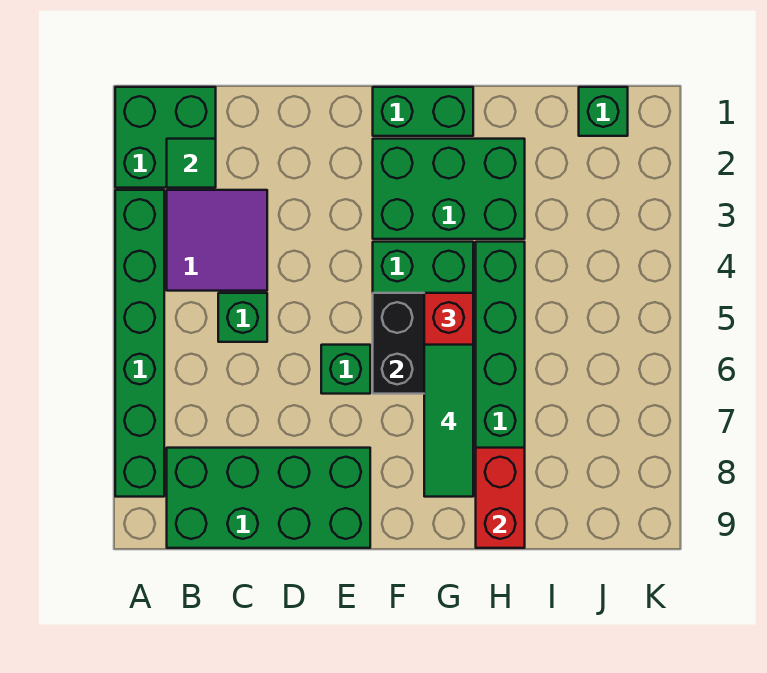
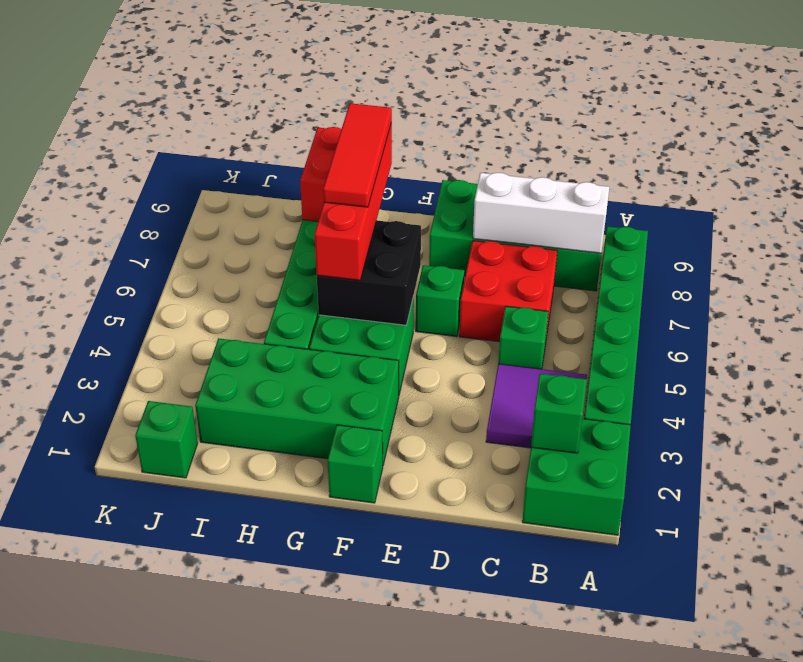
green tile B2 level 2 -> green brick B2 level 2
none -> white brick B8:D8 level 2
none -> red brick C6:D7 level 1
green brick F1:G1 level 1 -> green brick F1 level 1
green brick F2:H3 level 1 -> green brick F2:I3 level 1
green tile G6:G8 level 4 -> red tile G6:G8 level 4

